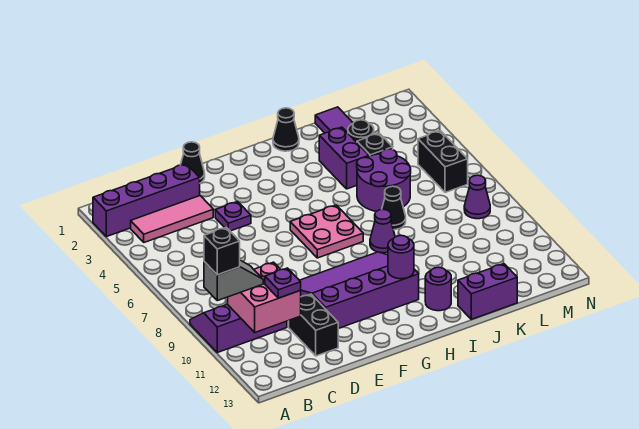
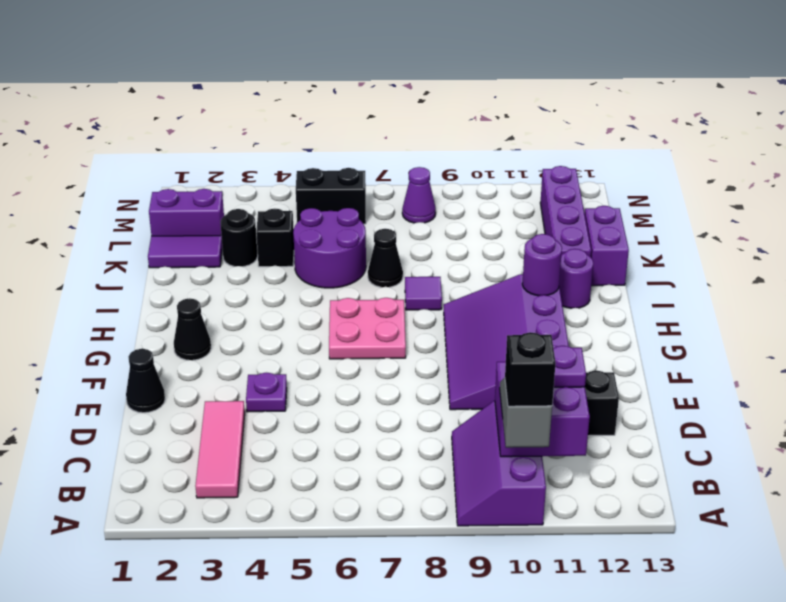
purple brick A2:D2 level 1 -> purple brick J12:M12 level 1
pink brick B10:C11 level 2 -> purple brick B10:C11 level 2
black cone I1 level 1 -> black cone G2 level 1
purple cone I8 level 1 -> purple tile I8 level 1
purple brick J3:J4 level 1 -> purple brick L1:L2 level 1

